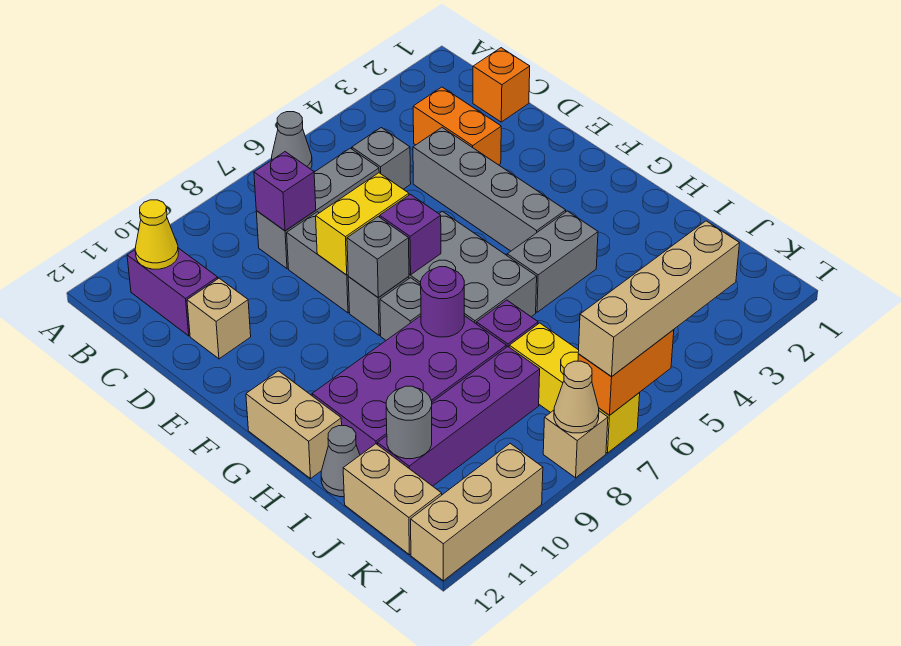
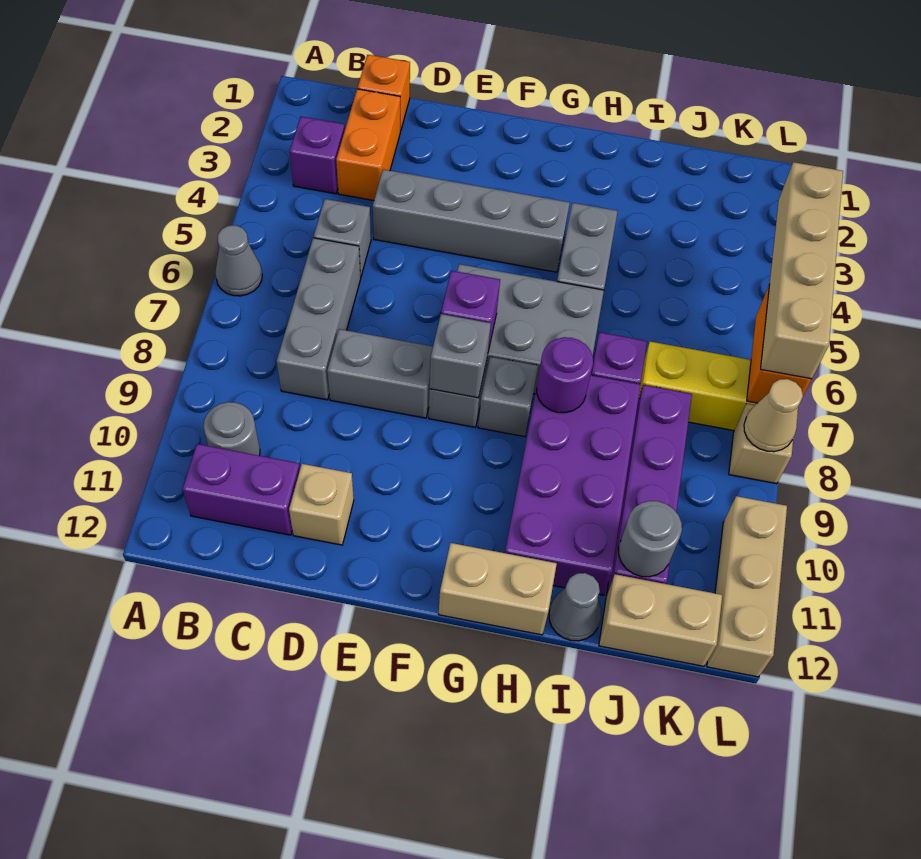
none -> grey round brick B10 level 1
yellow cone B11 level 2 -> none
orange brick C3:D3 level 1 -> orange brick C2:C3 level 1
purple brick C8 level 2 -> purple brick B3 level 1
yellow brick E7:E8 level 2 -> none

